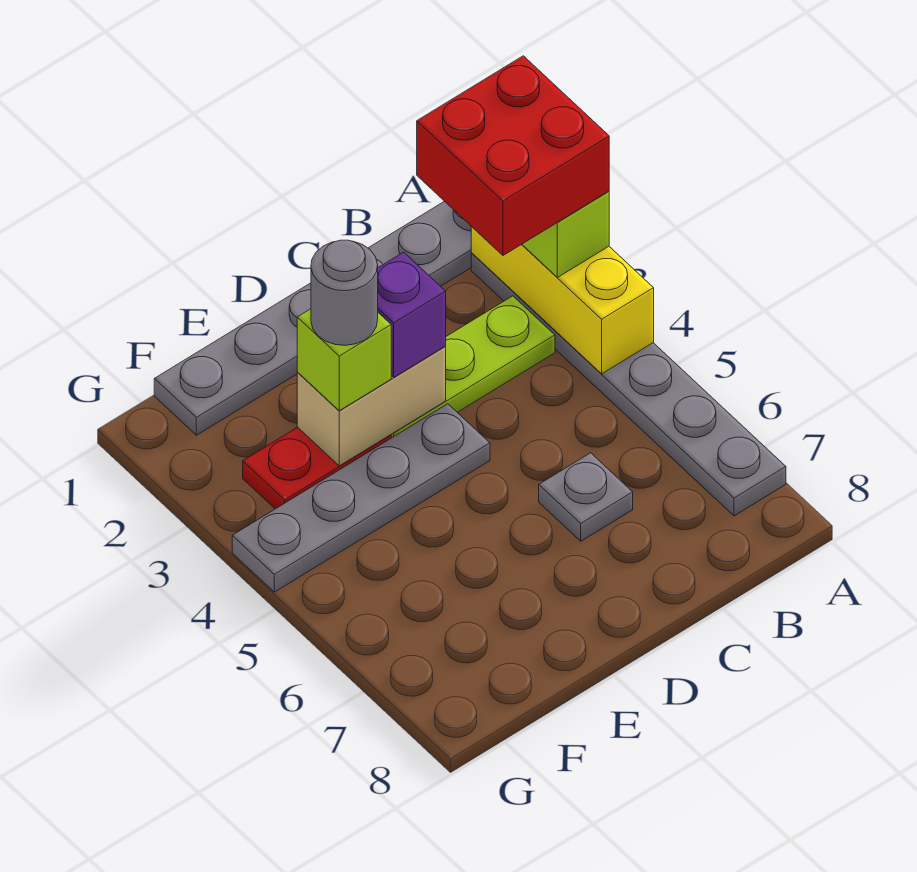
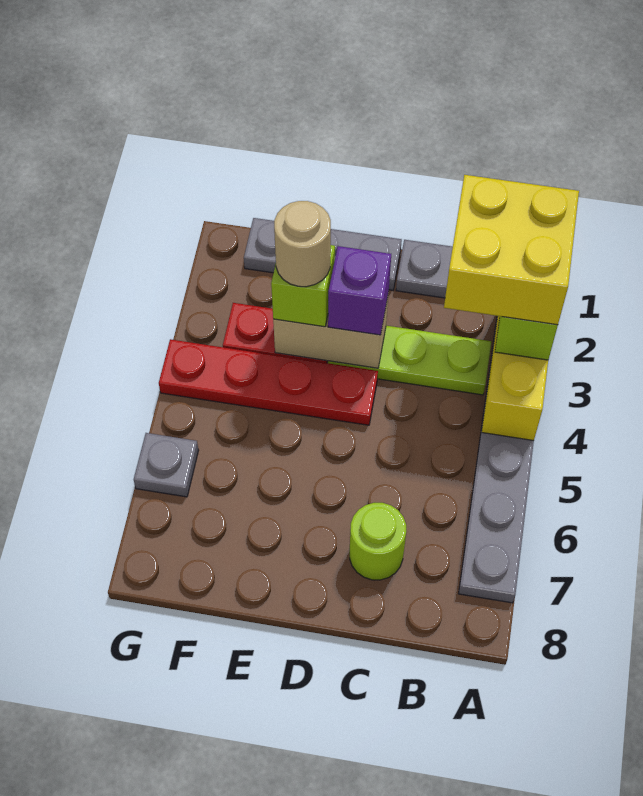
red brick A2:B3 level 4 -> yellow brick A2:B3 level 4
grey plate C6 level 1 -> grey plate G6 level 1
none -> lime round brick C7 level 1
grey plate D4:G4 level 1 -> red plate D4:G4 level 1
grey round brick E3 level 4 -> tan round brick E3 level 4

